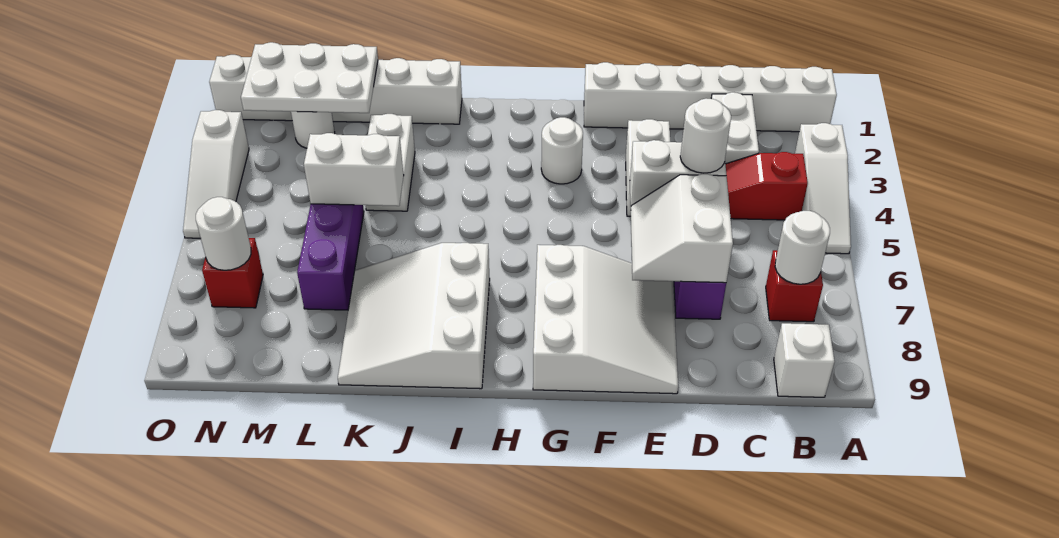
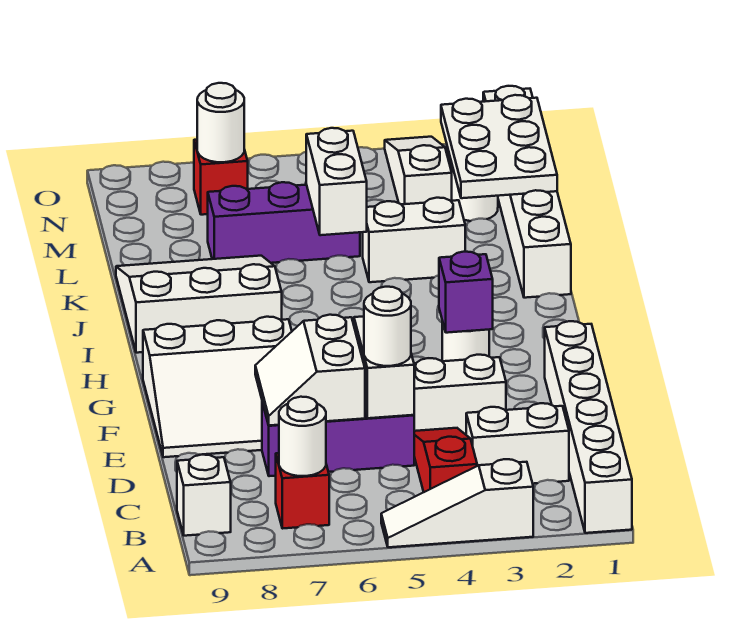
white slope D6:E7 level 2 top D -> white slope D6:E7 level 2 top 6
none -> purple brick G3 level 2
white slope O3:O5 level 1 top 3 -> white slope M3:O3 level 1 top M

